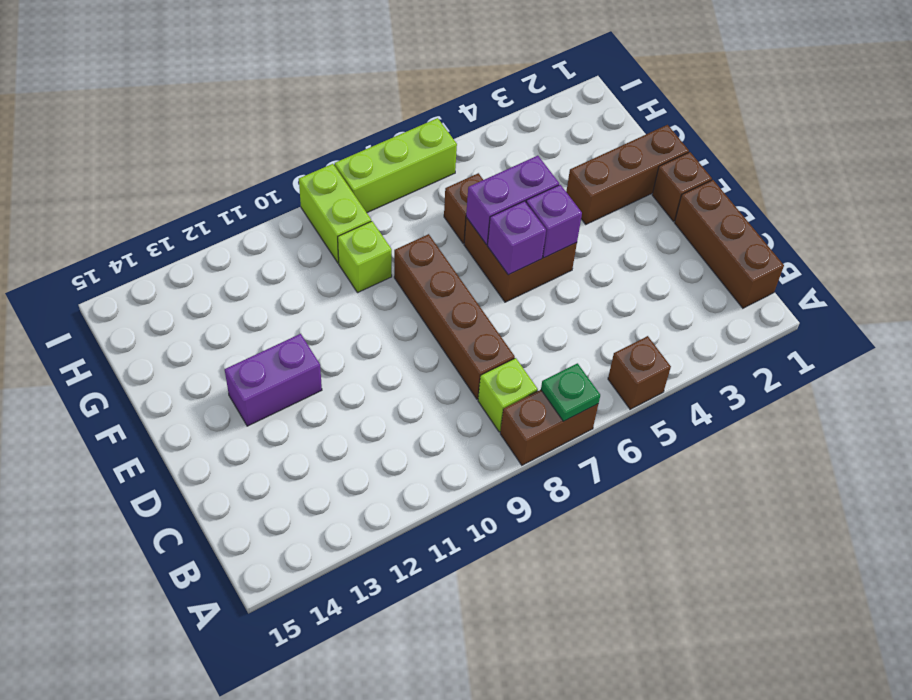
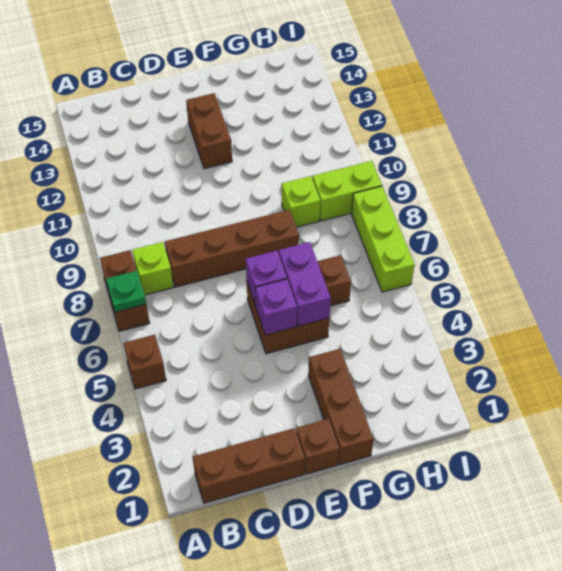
purple brick E12:E13 level 1 -> brown brick E12:E13 level 1

